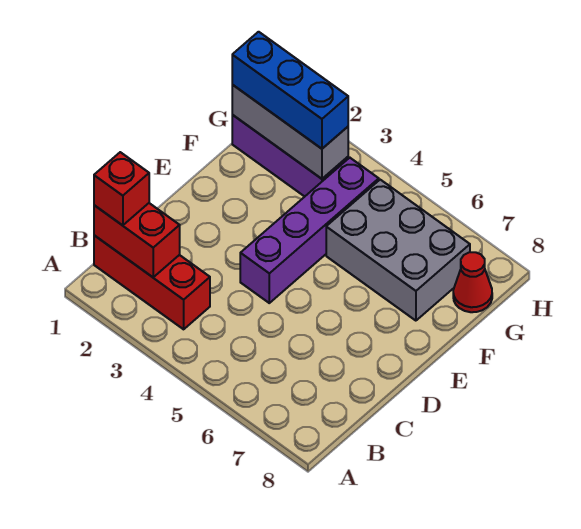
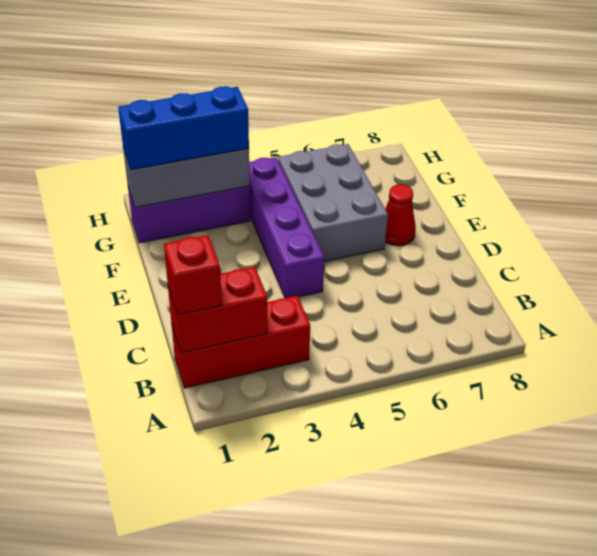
grey brick F5:G7 level 1 -> grey brick E5:G6 level 1
red cone G8 level 1 -> red cone E7 level 1

